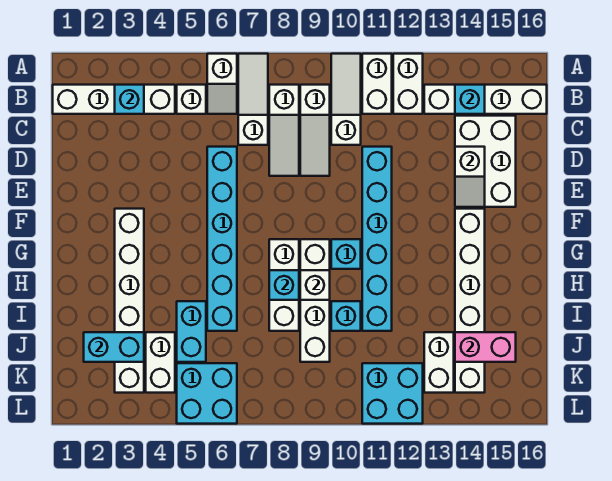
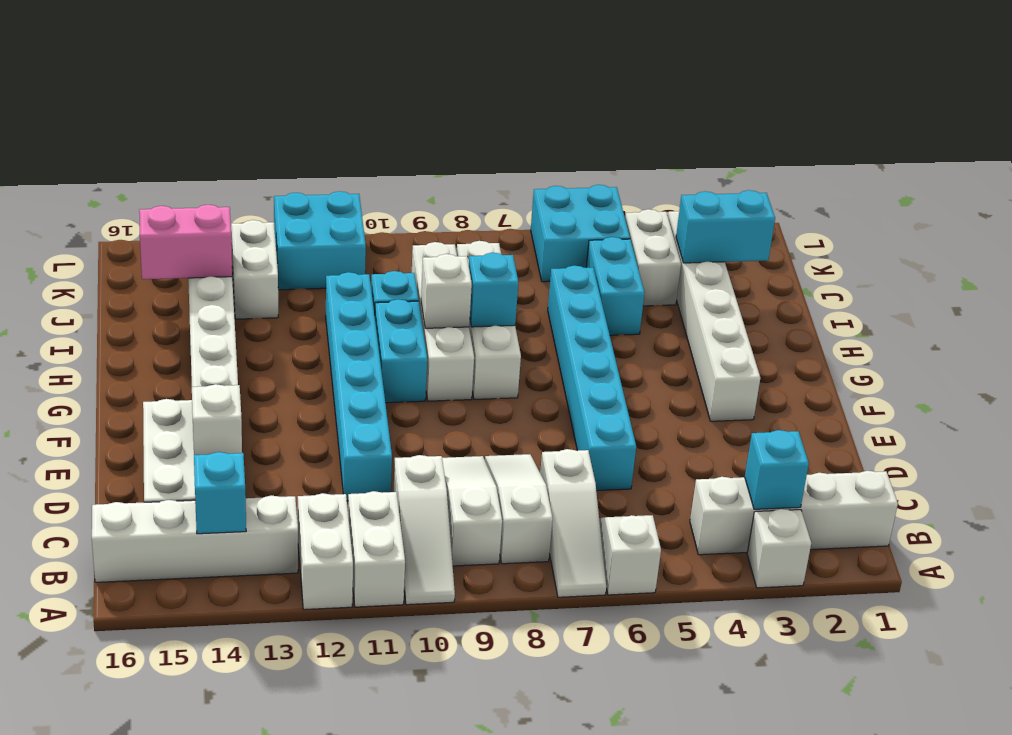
white brick B5 level 1 -> white brick A3 level 1
white brick G8:I8 level 1 -> white brick G8:J8 level 1
cyan brick G10 level 1 -> cyan brick G10:H10 level 1

